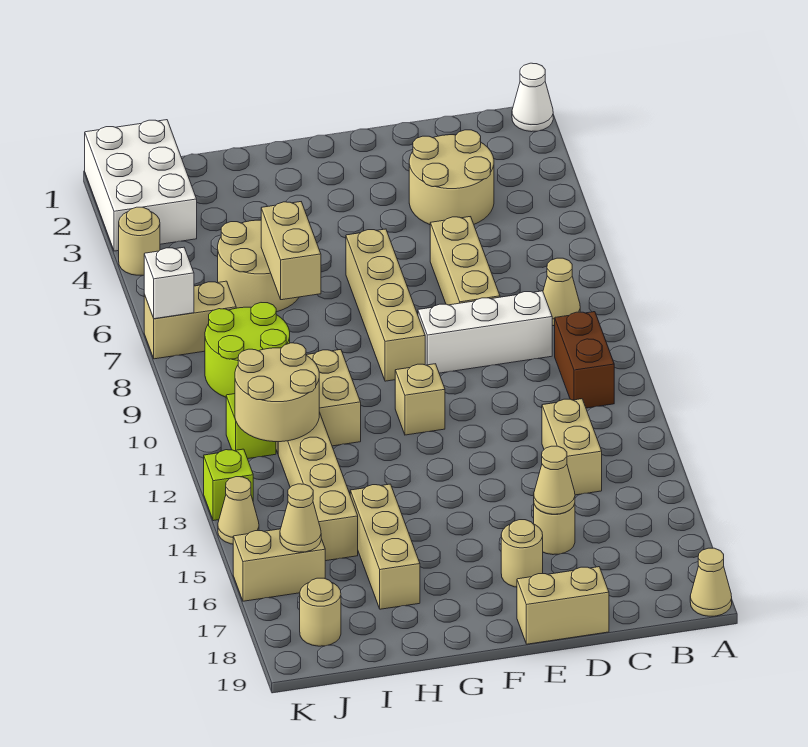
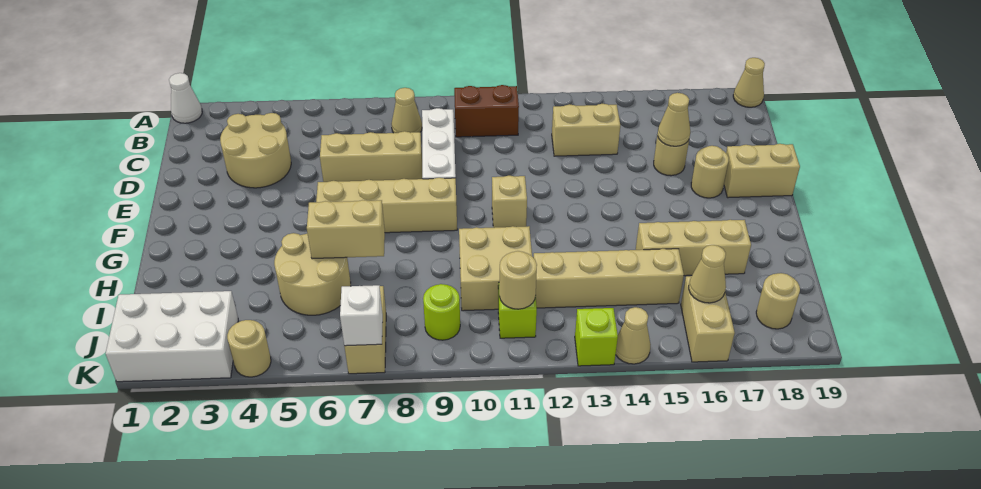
tan brick D19:E19 level 1 -> tan brick E18:E19 level 1
lime round brick I8:J9 level 1 -> lime round brick J9 level 1
tan round brick I11:J12 level 2 -> tan round brick J11 level 2

